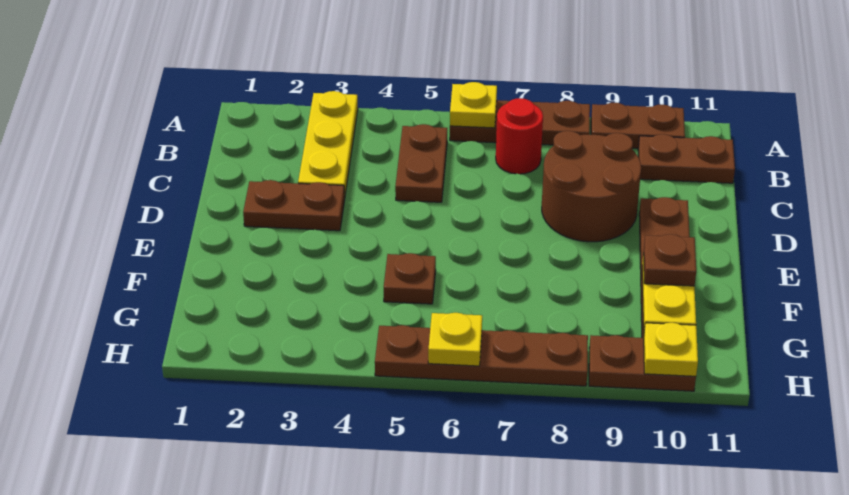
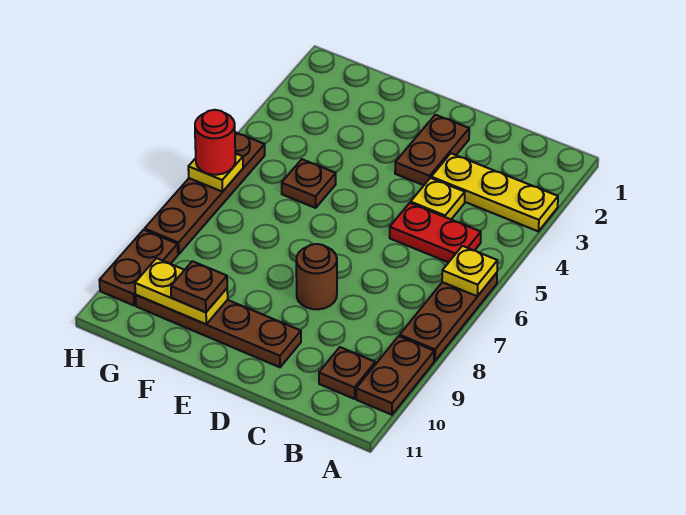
brown plate B5:C5 level 1 -> red plate B5:C5 level 1
red round brick B7 level 1 -> red round brick H6 level 3
brown plate B10:B11 level 1 -> brown plate B10 level 1
brown round brick C8:D9 level 1 -> brown round brick D8 level 1
yellow plate H10 level 2 -> yellow plate C4 level 1

